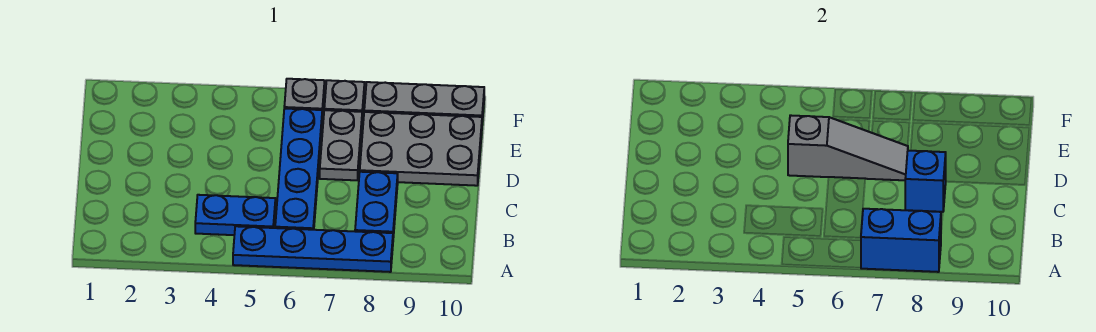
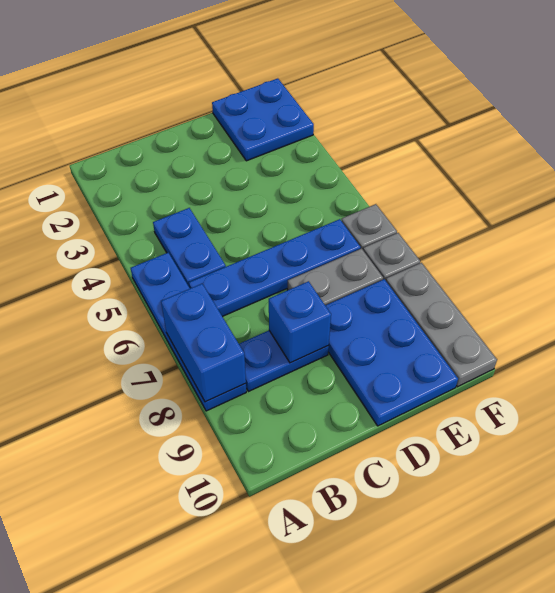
grey slope D5:D7 level 2 top 5 -> none
grey plate D8:E10 level 1 -> blue plate D8:E10 level 1
none -> blue plate E1:F2 level 1

